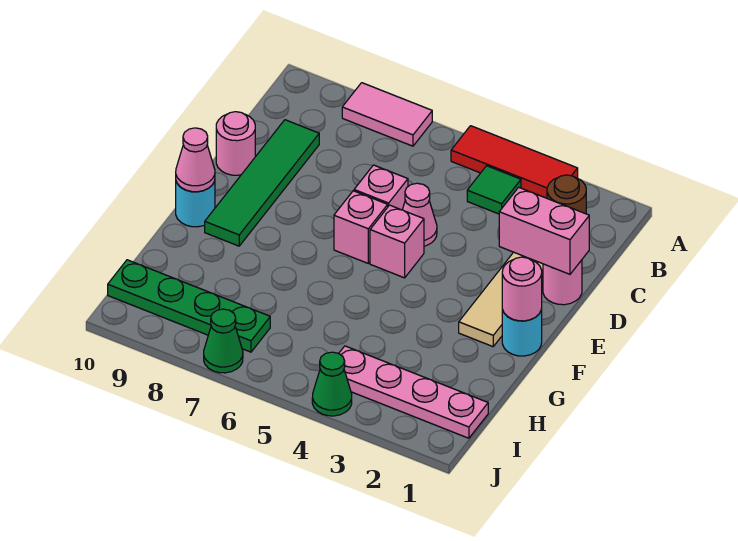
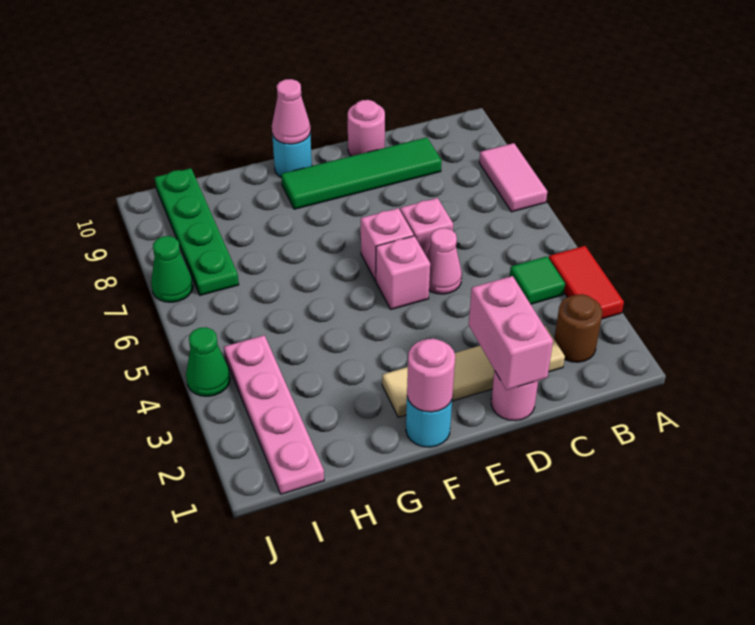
red tile A3:A5 level 1 -> red tile A3:A4 level 1

